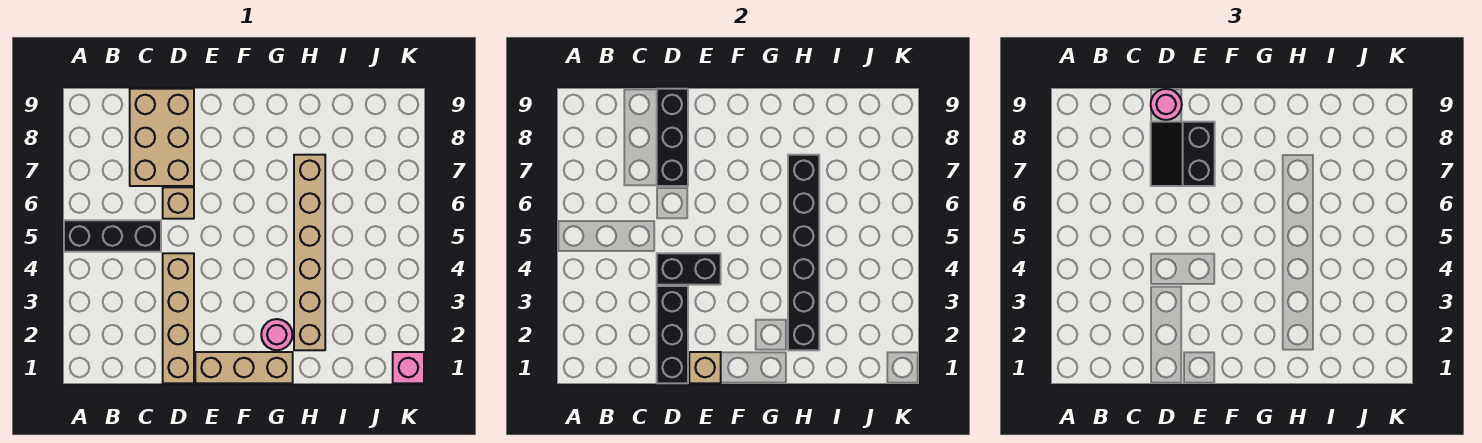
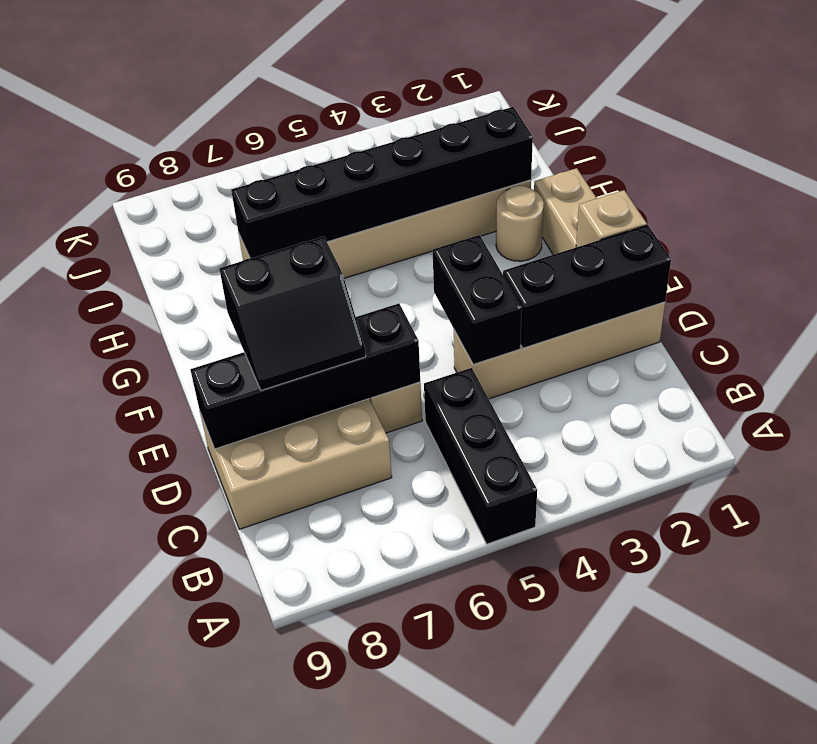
black brick D7:D9 level 2 -> black brick D6:D9 level 2
pink round brick D9 level 3 -> none
pink round brick G2 level 1 -> tan round brick G2 level 1
pink brick K1 level 1 -> none

